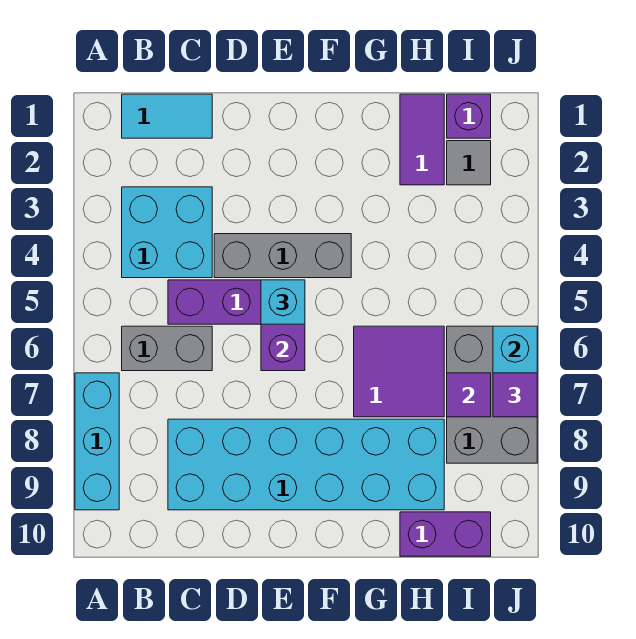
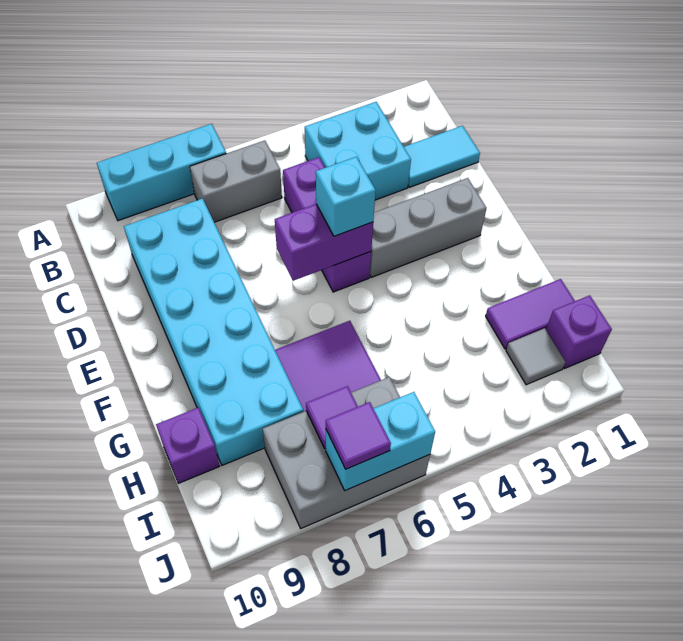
cyan tile B1:C1 level 1 -> cyan tile C1:C2 level 1
grey brick B6:C6 level 1 -> grey brick B6:B7 level 1
grey brick D4:F4 level 1 -> grey brick E2:E4 level 1
purple brick H10:I10 level 1 -> purple brick H10 level 1

